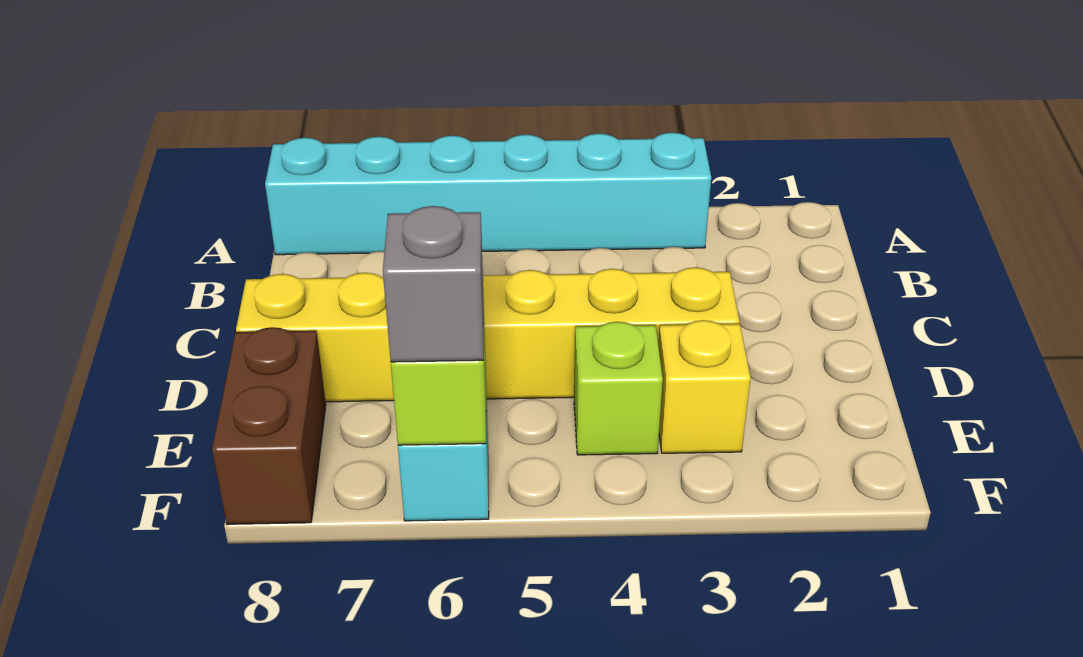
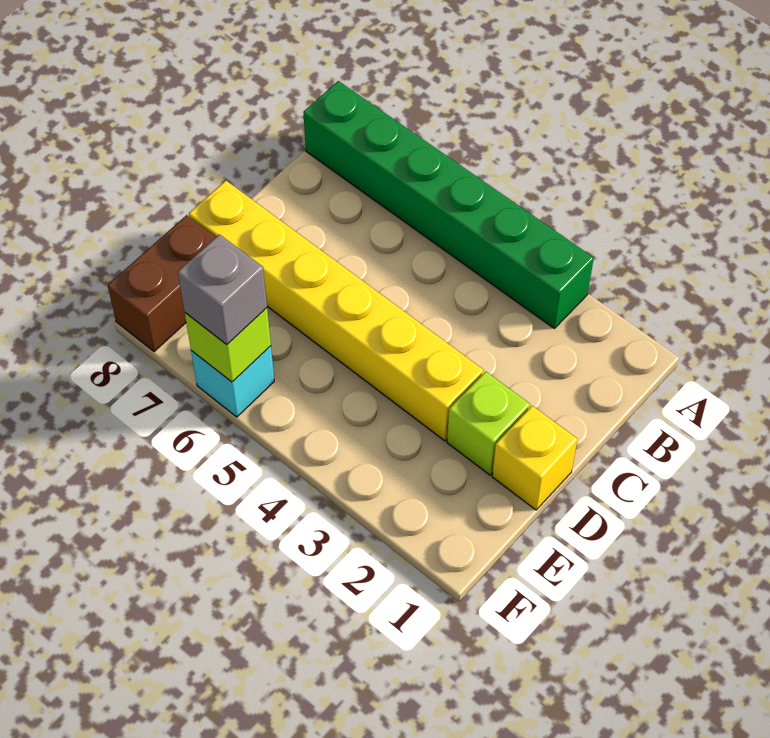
cyan brick A3:A8 level 1 -> green brick A3:A8 level 1
yellow brick E3 level 1 -> yellow brick D1 level 1
lime brick E4 level 1 -> lime brick D2 level 1

